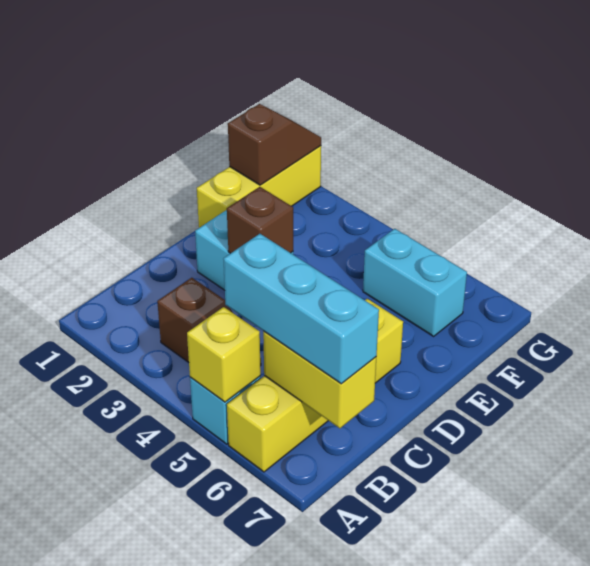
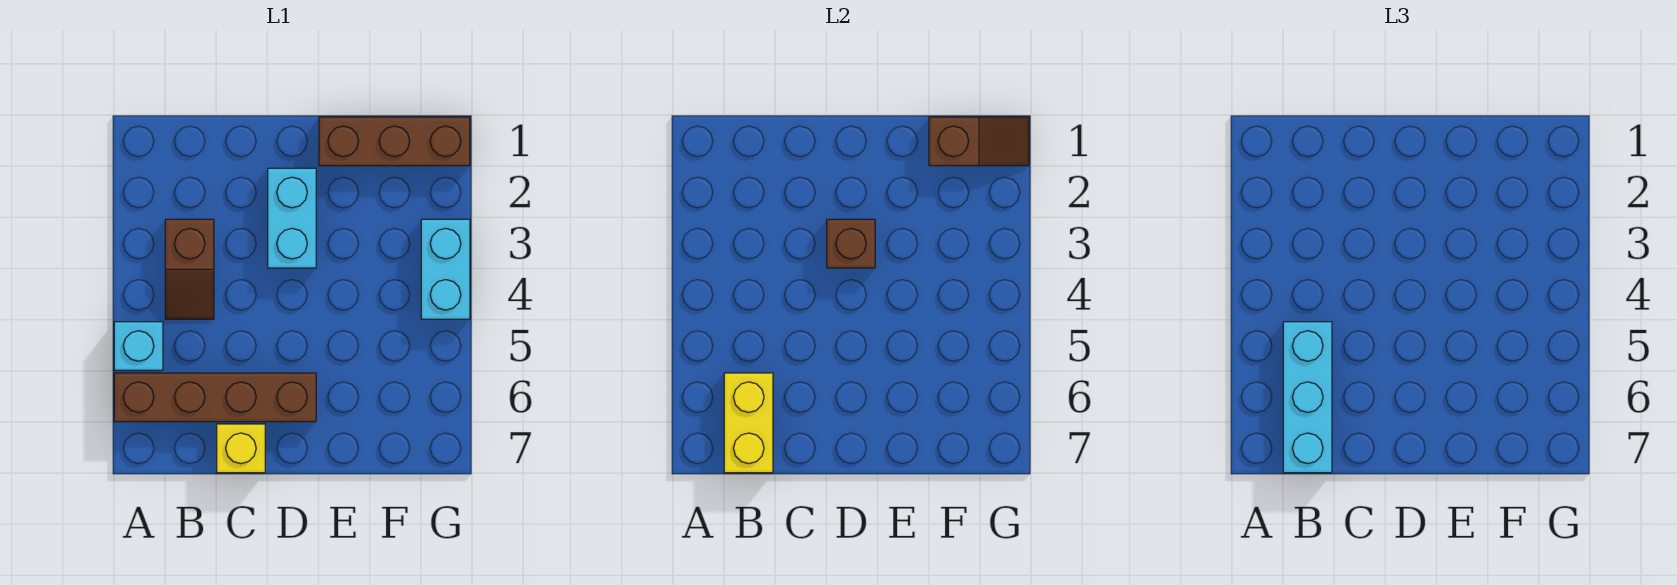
yellow brick A5 level 2 -> yellow brick C7 level 1
yellow brick A6:D6 level 1 -> brown brick A6:D6 level 1
yellow brick E1:G1 level 1 -> brown brick E1:G1 level 1
cyan brick F5:F6 level 1 -> cyan brick G3:G4 level 1

